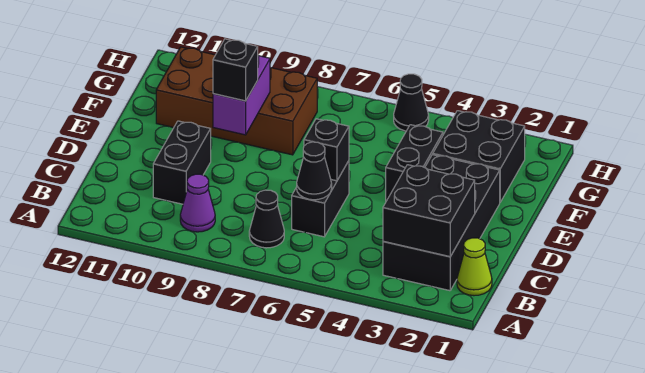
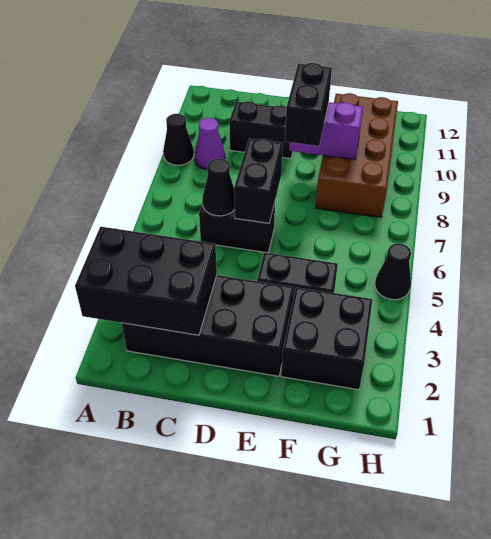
lime cone B1 level 1 -> none
black brick B2:C3 level 2 -> black brick A2:C3 level 2
black cone B7 level 1 -> black cone A9 level 1
black brick D6 level 2 -> black brick D6:D7 level 2
black brick E9 level 3 -> black brick E8:E9 level 3

